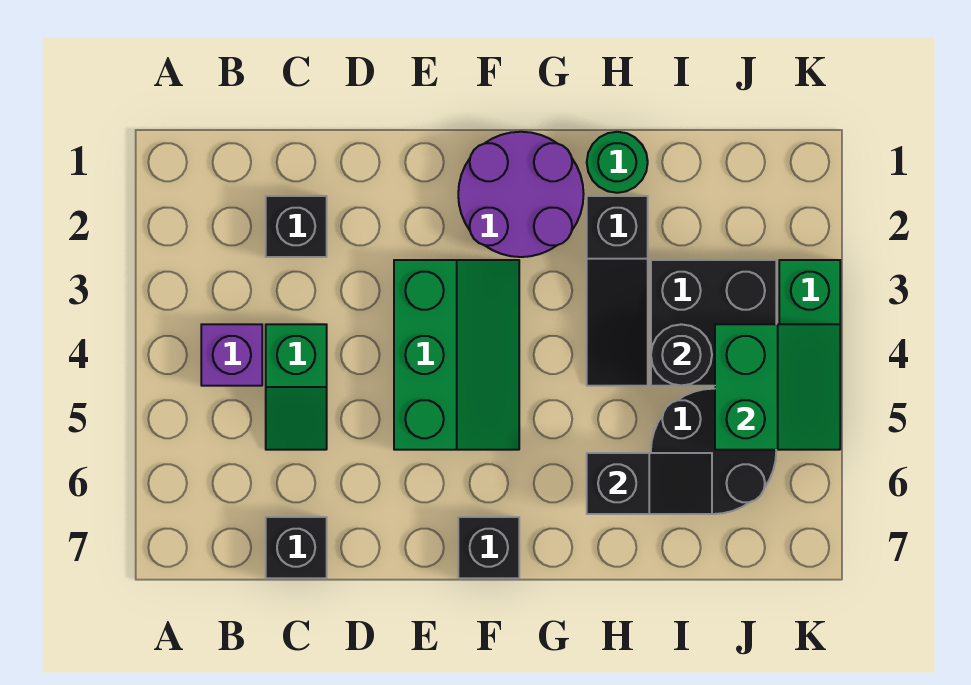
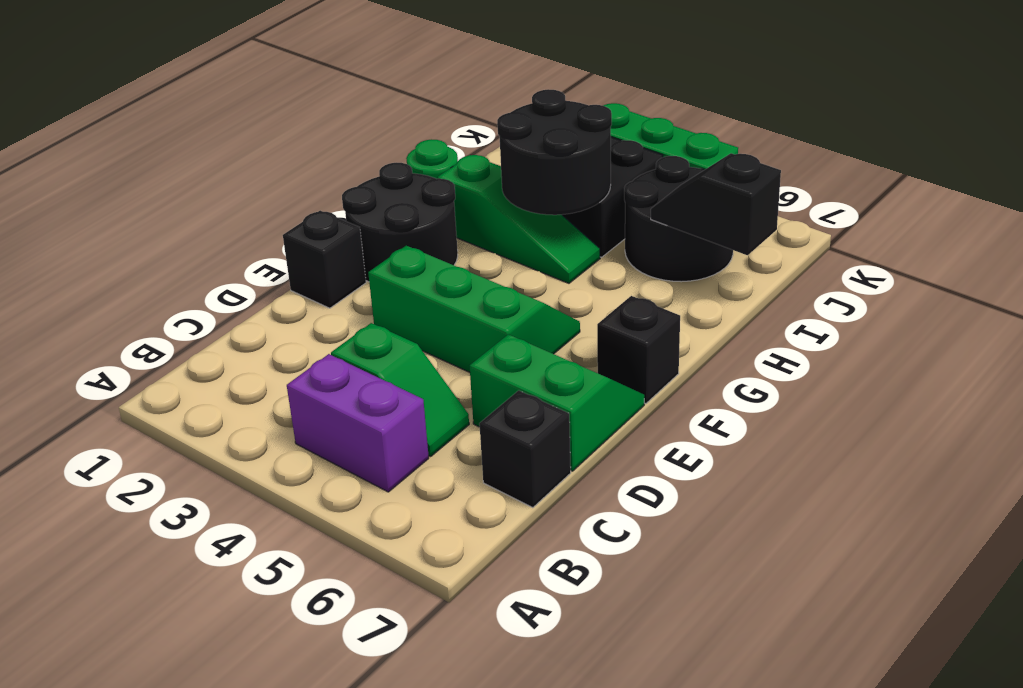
purple brick B4 level 1 -> purple brick B4:B5 level 1
black brick C2 level 1 -> black brick E1 level 1
purple round brick F1:G2 level 1 -> black round brick F1:G2 level 1
black slope H2:H4 level 1 top 2 -> green slope H2:H4 level 1 top 2
black slope H6:I6 level 2 top H -> black slope I6:I7 level 2 top 7
black round brick I4 level 2 -> black round brick H3:I4 level 2
green slope J4:K5 level 2 top J -> green slope D6:E7 level 1 top D

